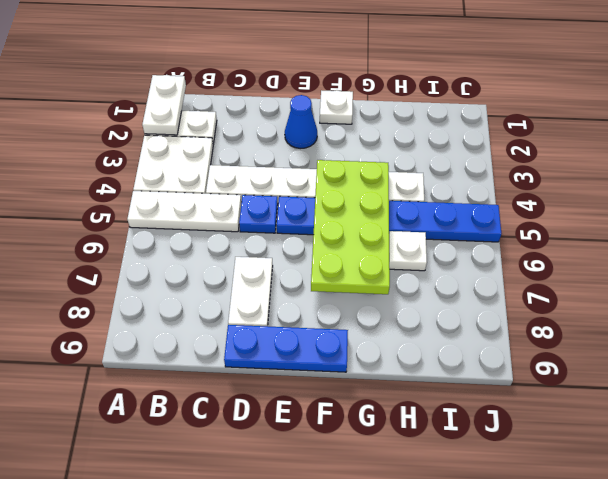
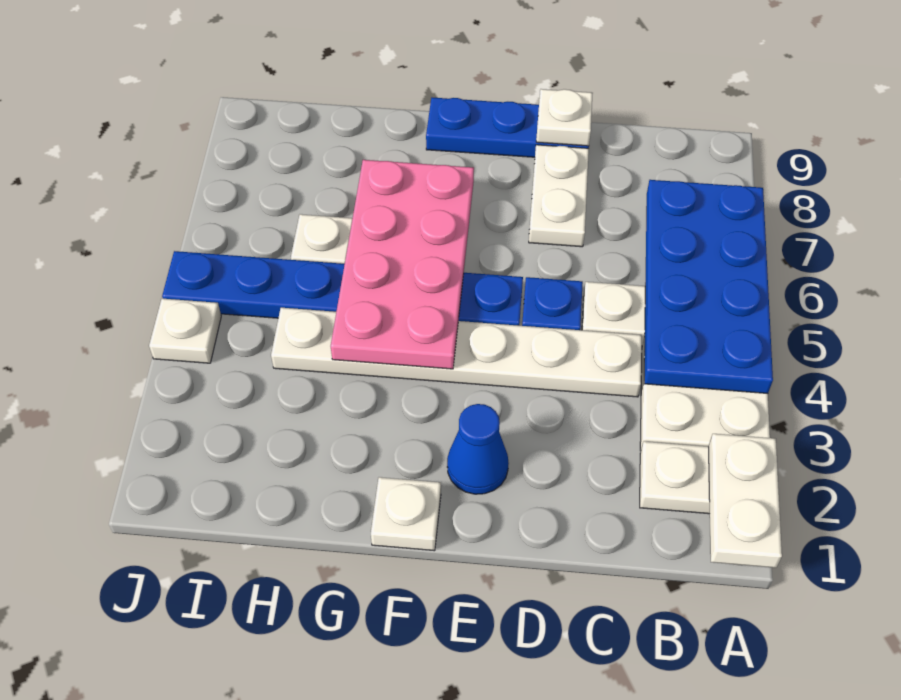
none -> blue plate A4:B7 level 2
none -> white plate D9 level 2
lime plate F4:G7 level 2 -> pink plate F4:G7 level 2
none -> white plate J4 level 1

